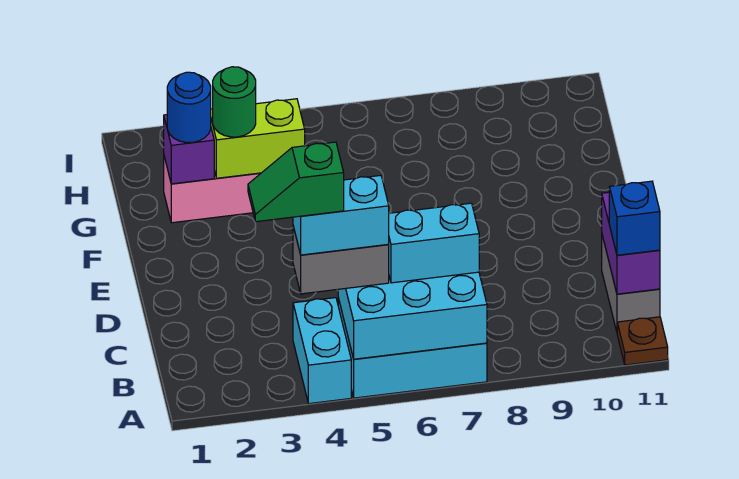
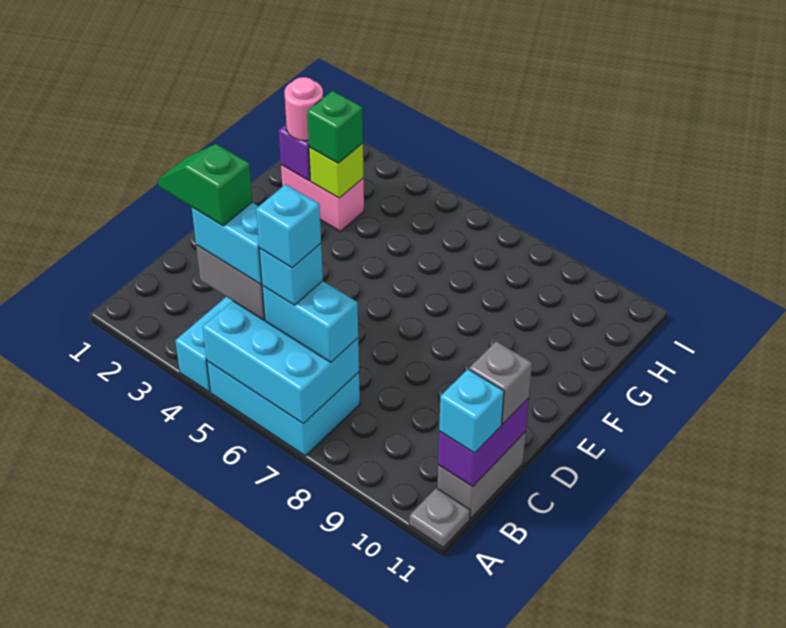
brown plate A11 level 1 -> grey plate A11 level 1
none -> cyan brick B6 level 4
none -> cyan brick B6 level 5
blue brick B11 level 3 -> cyan brick B11 level 3
none -> grey brick C11 level 3
blue round brick G2 level 3 -> pink round brick G2 level 3
lime brick G3:G4 level 2 -> lime brick G3 level 2
green round brick G3 level 3 -> green brick G3 level 3

